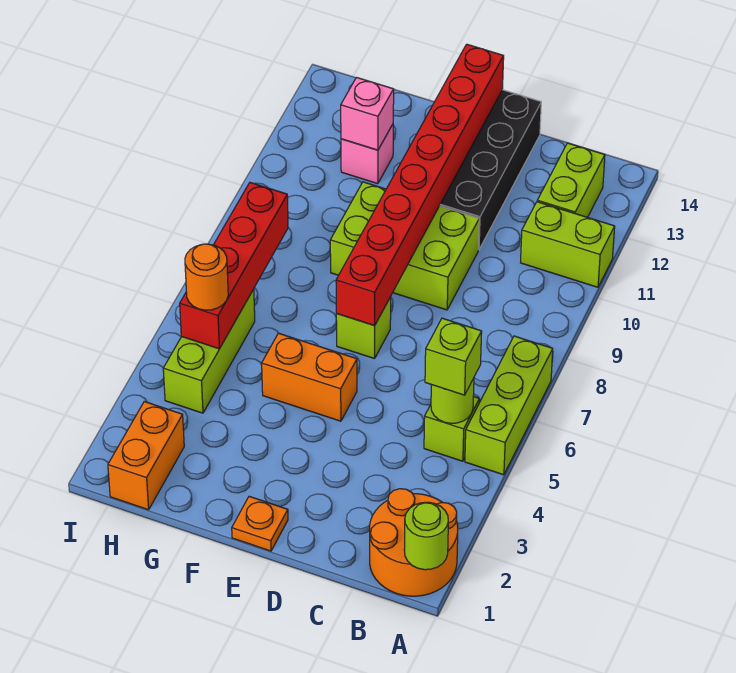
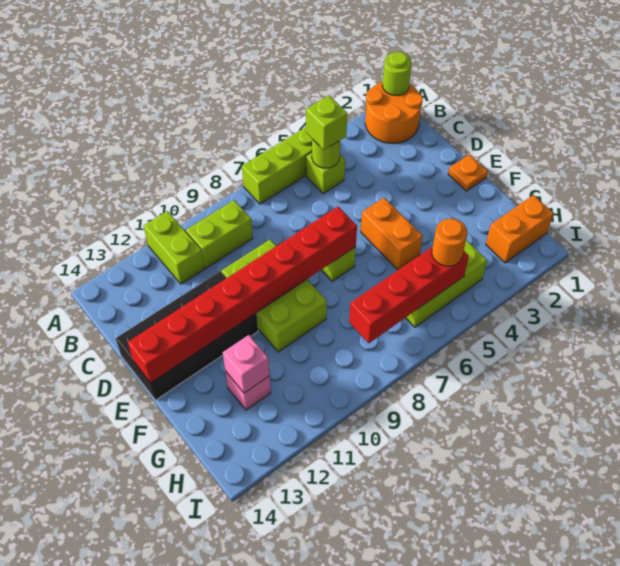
lime brick B12:B13 level 1 -> lime brick B9:B10 level 1

